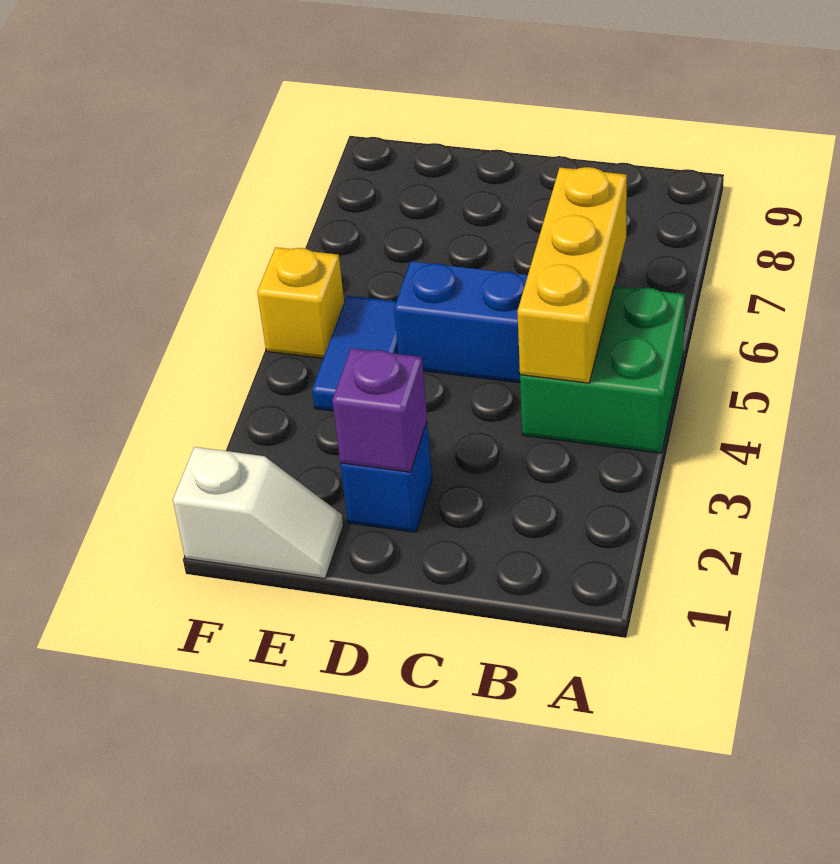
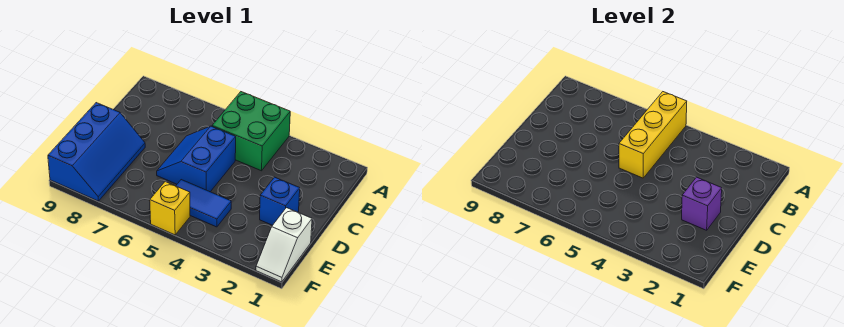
yellow brick B4:B6 level 2 -> yellow brick A5:C5 level 2
none -> blue slope D8:F9 level 1 top 9
white slope E1:F1 level 1 top F -> white slope E1:F1 level 1 top E

